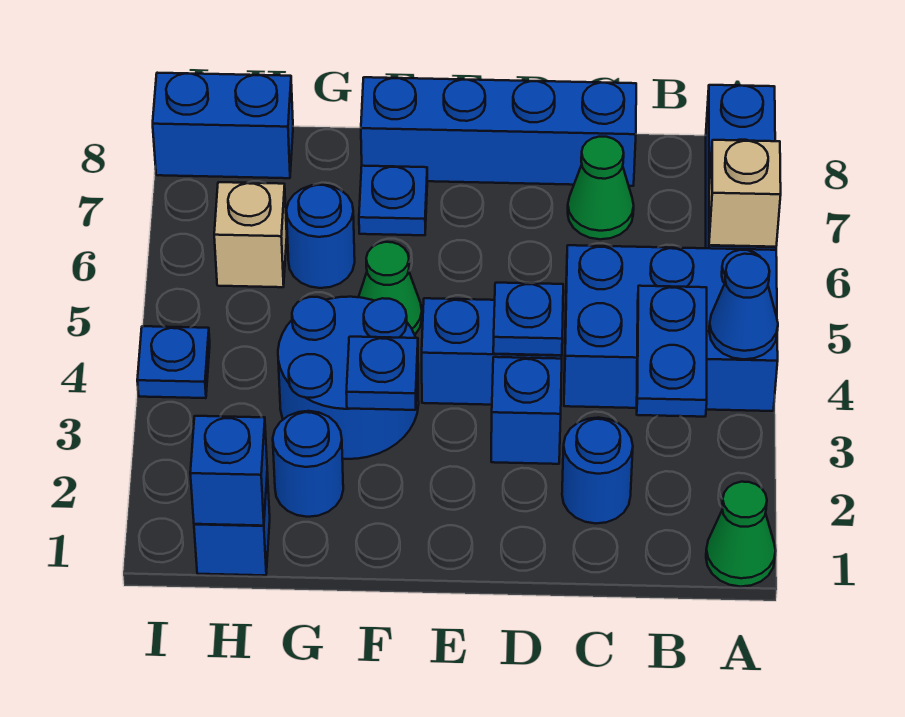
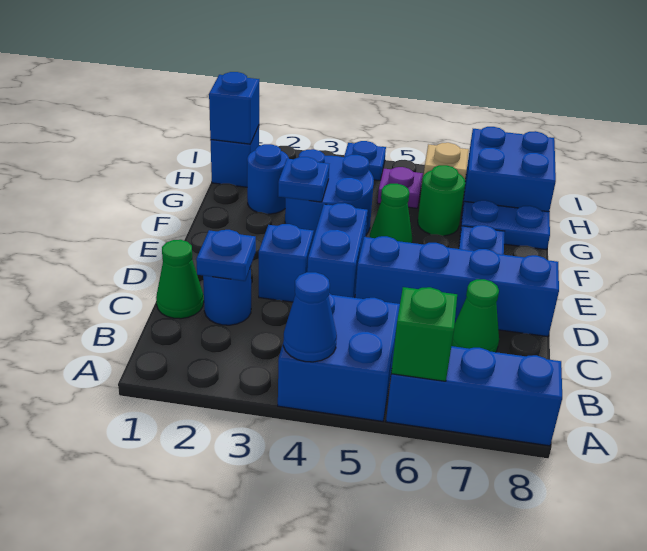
green cone A1 level 1 -> green cone C1 level 1
blue brick A4:C5 level 1 -> blue brick A4:B5 level 1
tan brick A6 level 2 -> green brick A6 level 2
blue plate B3:B4 level 2 -> blue plate G7:G8 level 1
blue brick C8:F8 level 1 -> blue brick D5:D8 level 1
blue plate D4 level 2 -> blue plate C2 level 2
blue round brick G6 level 1 -> green round brick G6 level 1
none -> purple plate H5 level 1
blue brick H8:I8 level 1 -> blue brick H7:I8 level 1

